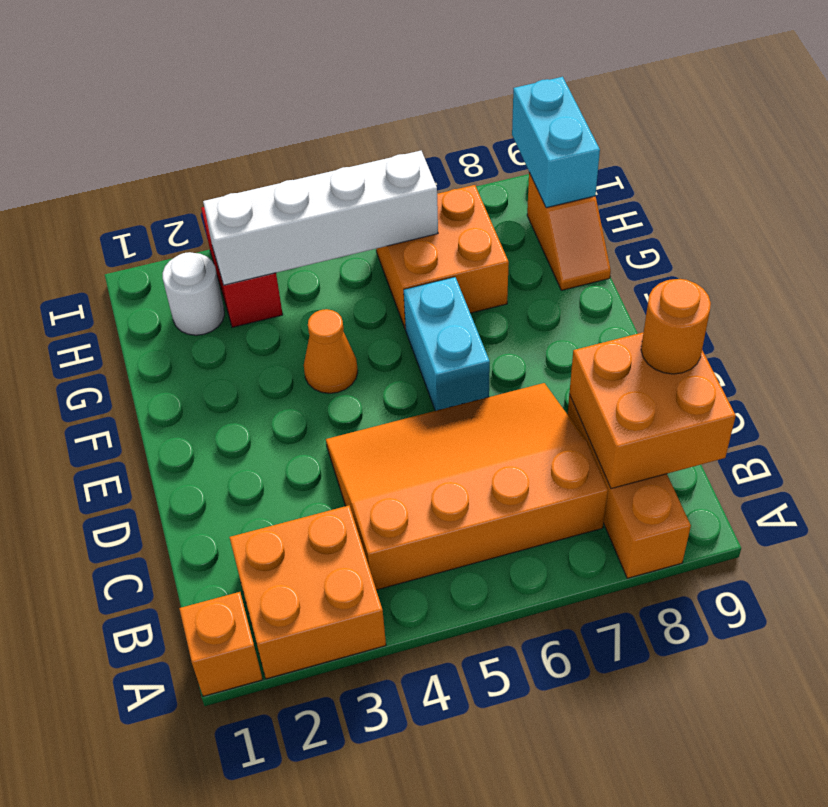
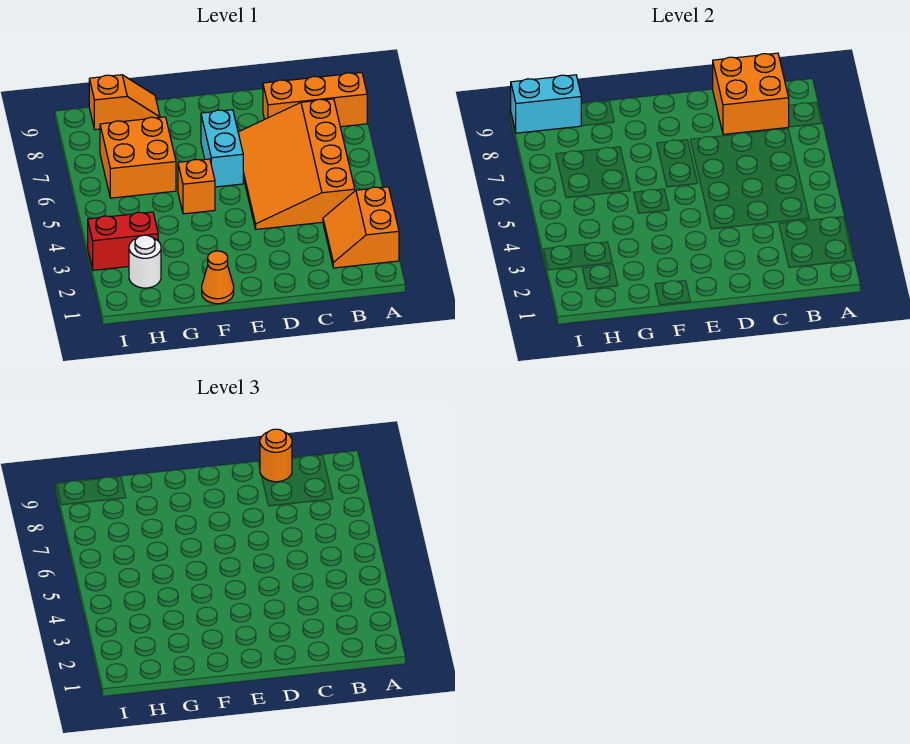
orange brick A1 level 1 -> orange brick F5 level 1
orange brick A2:B3 level 1 -> orange slope A2:B3 level 1 top A
cyan brick E6:F6 level 1 -> cyan brick E6:E7 level 1
orange cone F4 level 1 -> orange cone F1 level 1
white brick H3:H6 level 2 -> none

